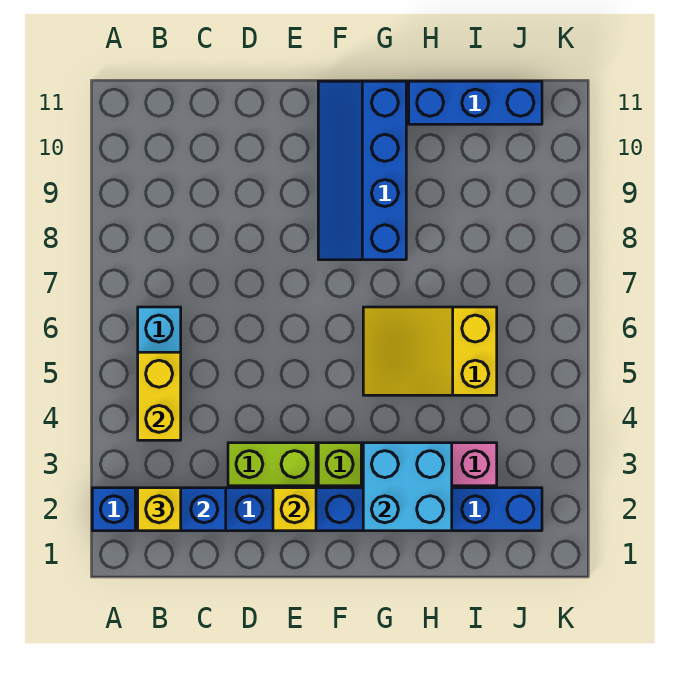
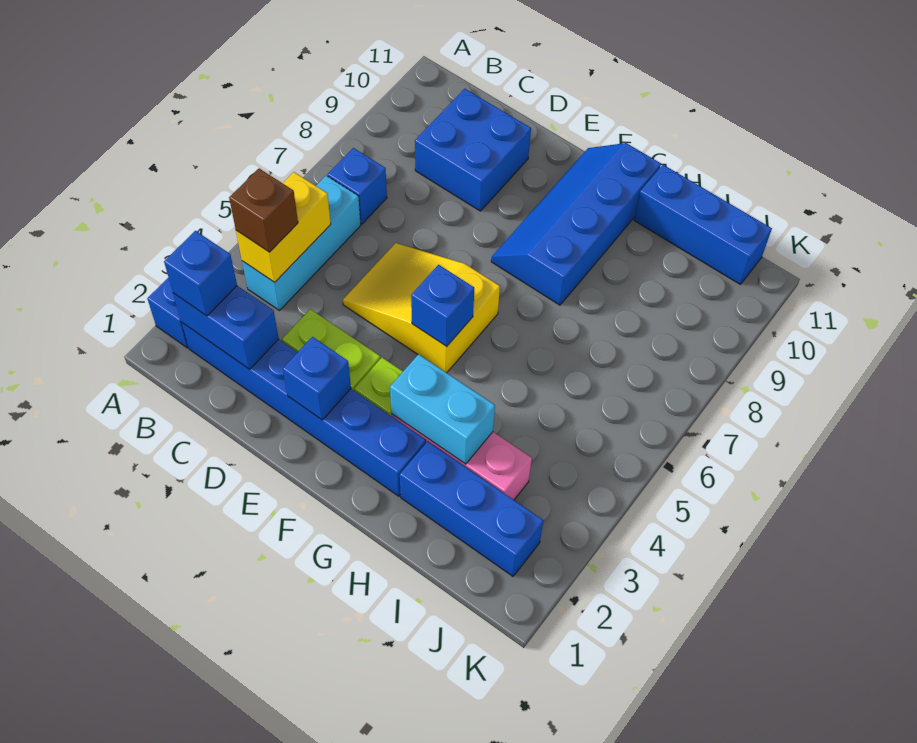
yellow brick B2 level 3 -> blue brick B2 level 3
none -> brown brick B4 level 3
none -> blue brick B7 level 1
none -> blue brick C9:D10 level 1
yellow brick E2 level 2 -> blue brick E2 level 2
none -> blue brick F5 level 2
cyan brick G2:H3 level 2 -> cyan brick G3:H3 level 2
yellow slope G5:I6 level 1 top I -> yellow slope D5:F6 level 1 top F

